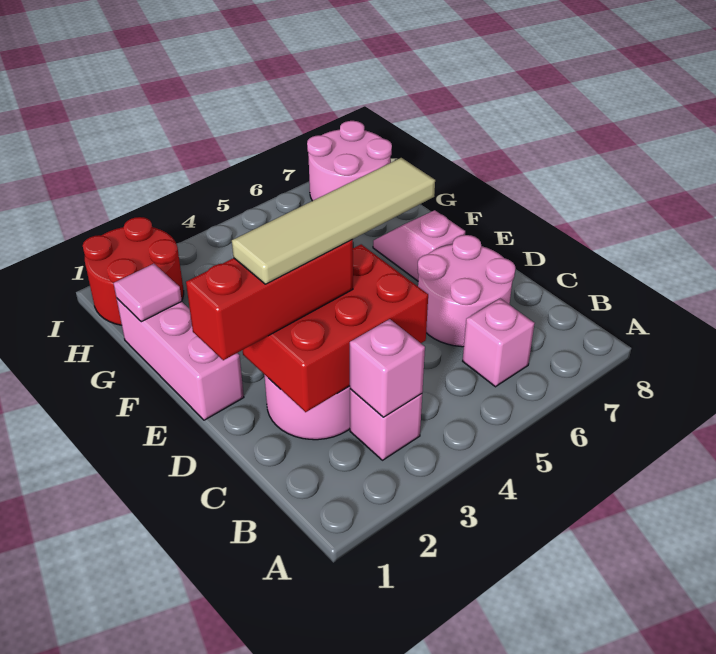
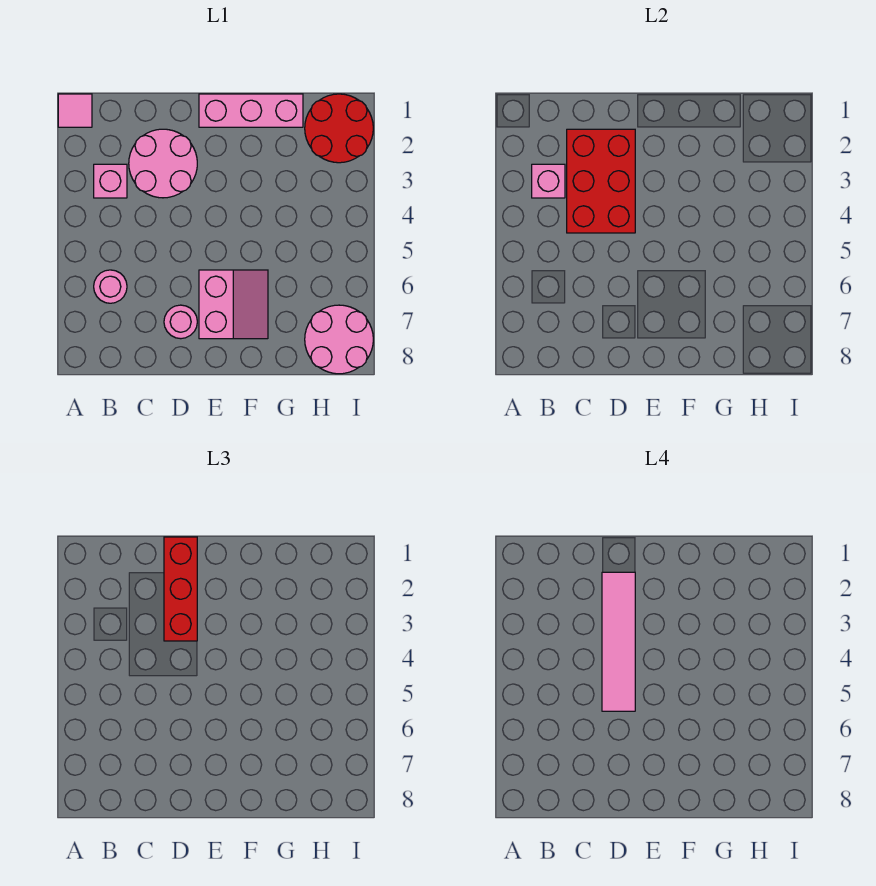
pink brick B6 level 1 -> pink round brick B6 level 1
pink round brick C6:D7 level 1 -> pink round brick D7 level 1
tan tile D2:D5 level 4 -> pink tile D2:D5 level 4
pink slope E7:F7 level 1 top E -> pink slope E6:F7 level 1 top E
pink tile G1 level 2 -> pink tile A1 level 1

